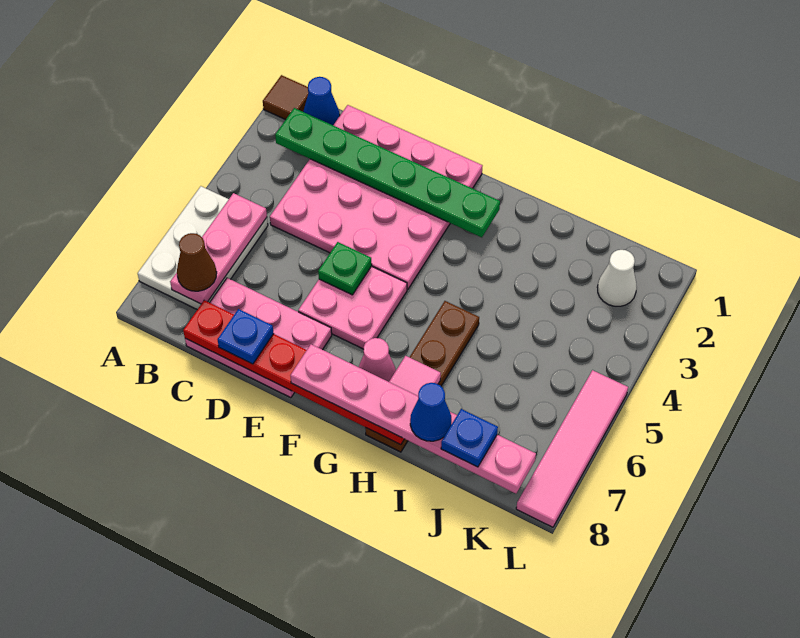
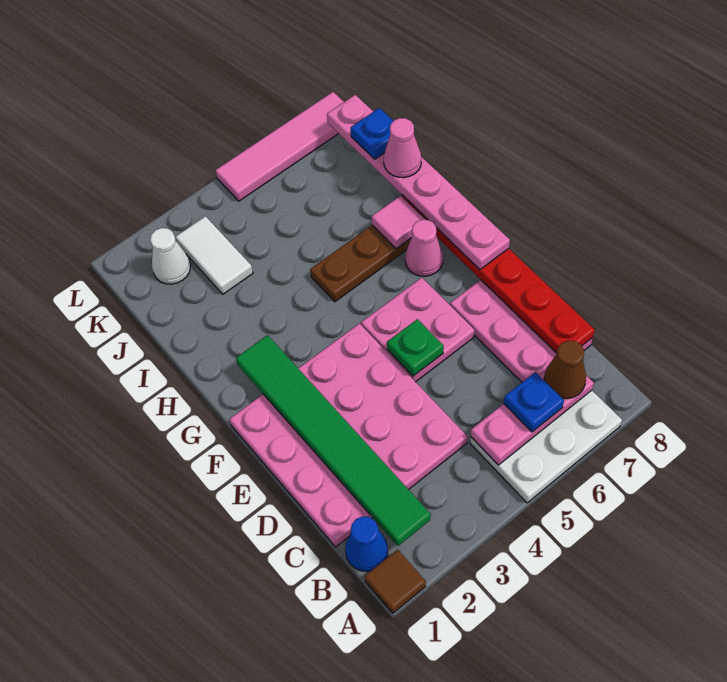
green plate B2:G2 level 2 -> green tile B2:G2 level 2
blue plate D8 level 3 -> blue plate B6 level 3
blue cone I8 level 4 -> pink cone I8 level 4
none -> white tile J3:K3 level 1

